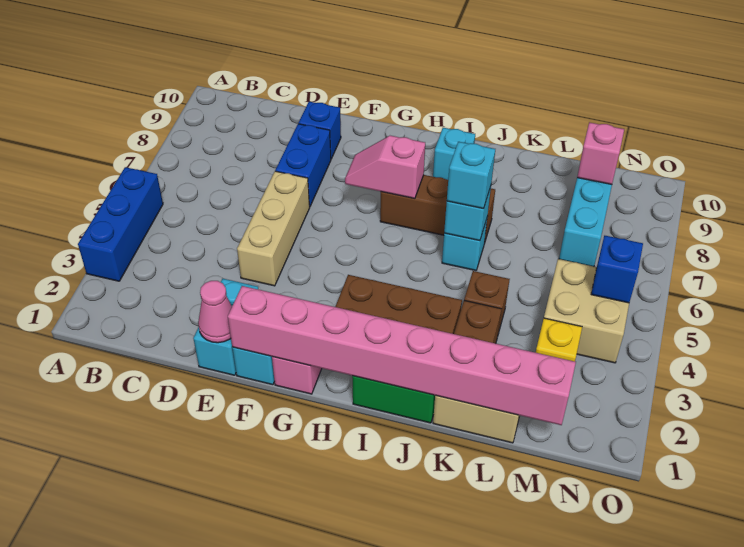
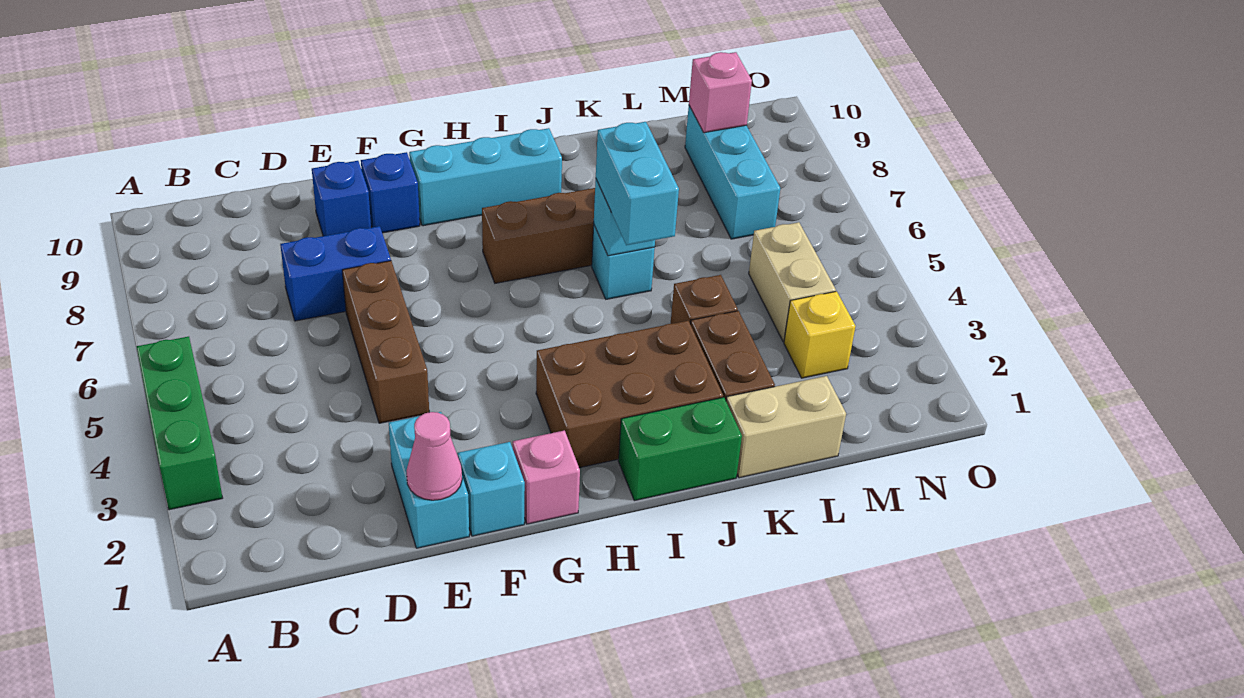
blue brick A3:A5 level 1 -> green brick A3:A5 level 1
tan brick E4:E6 level 1 -> brown brick E4:E6 level 1
blue brick E7:E8 level 1 -> blue brick D7:E7 level 1
pink brick F1:M1 level 2 -> none
pink slope G7:H7 level 2 top H -> none
cyan brick I9 level 1 -> cyan brick G9:I9 level 1
cyan brick J6 level 3 -> cyan brick J5:J6 level 3
tan brick M4:N5 level 1 -> tan brick M4:M5 level 1
blue brick N5 level 2 -> blue brick F9 level 1

